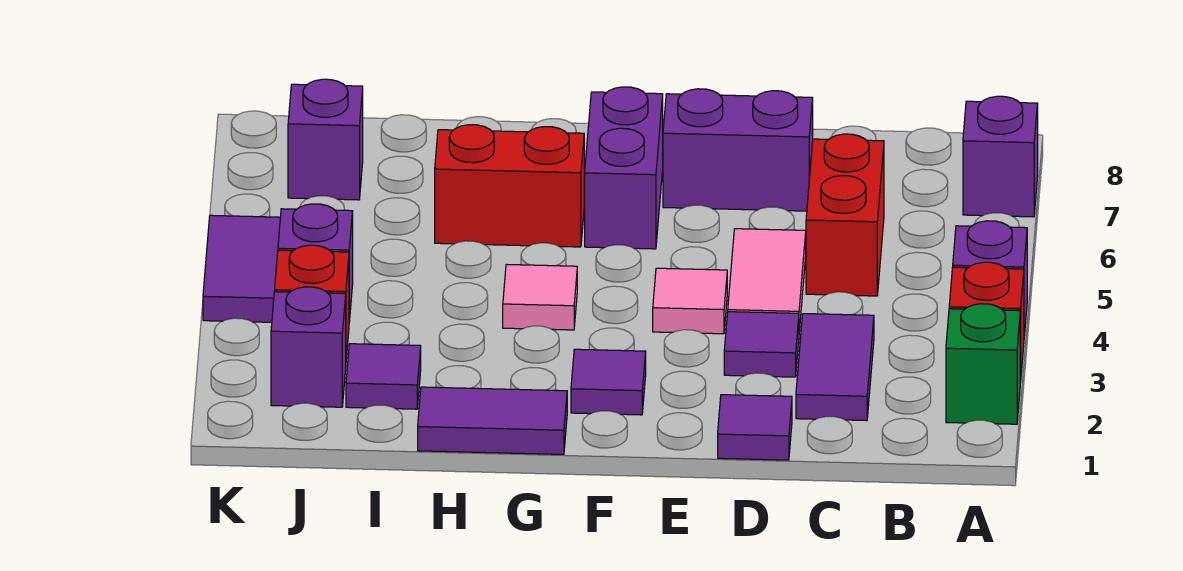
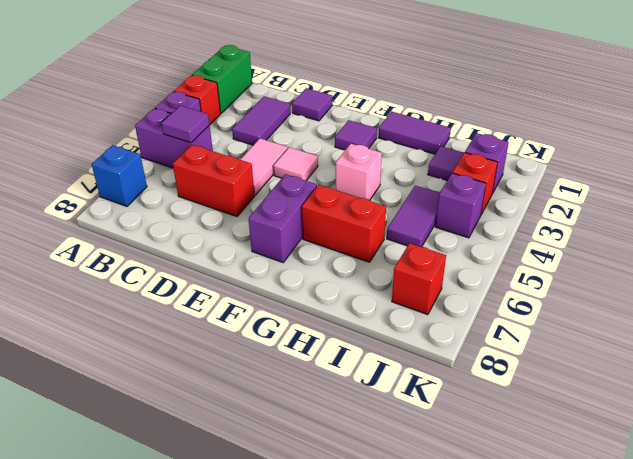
green brick A2 level 1 -> green brick A1:A2 level 1
purple brick A7 level 1 -> blue brick A7 level 1
red brick C5:C6 level 1 -> red brick C6:D6 level 1
purple tile D3 level 1 -> purple tile B5 level 2
purple brick D7:E7 level 1 -> purple brick A5:B5 level 1
pink tile G4 level 1 -> pink brick G4 level 1
purple brick J7 level 1 -> red brick J7 level 1
purple tile K4:K5 level 1 -> purple tile I4:I5 level 1

